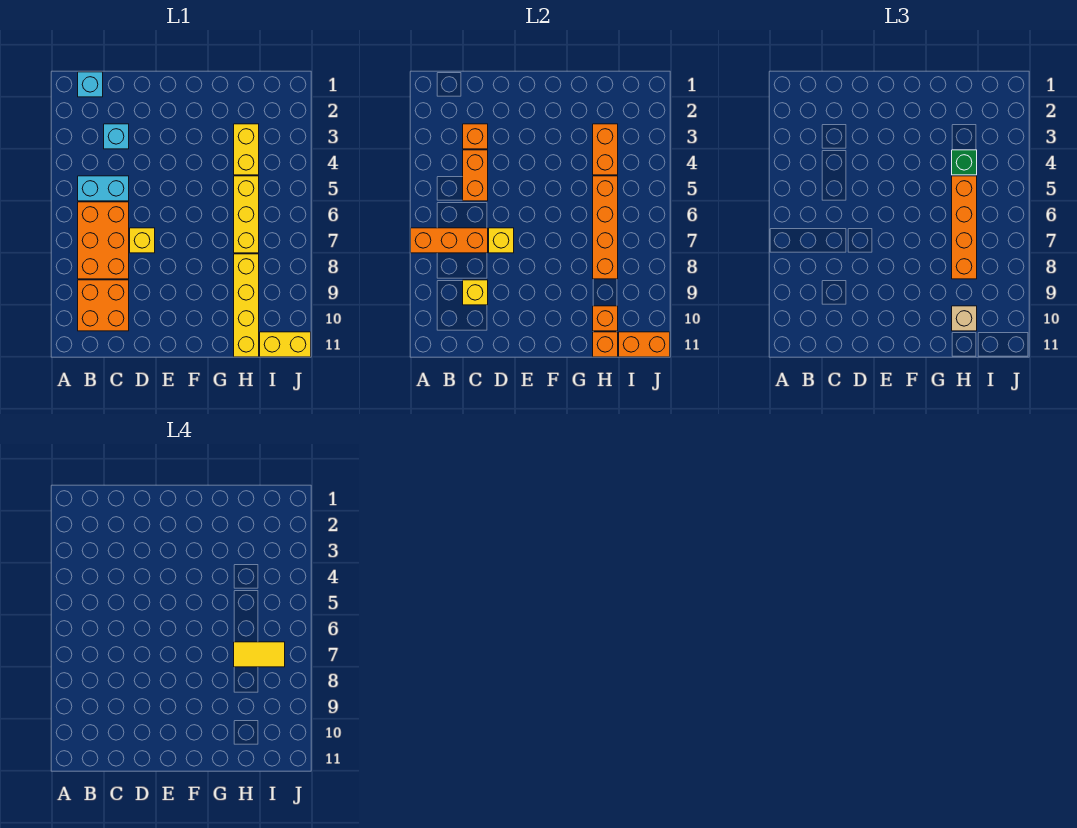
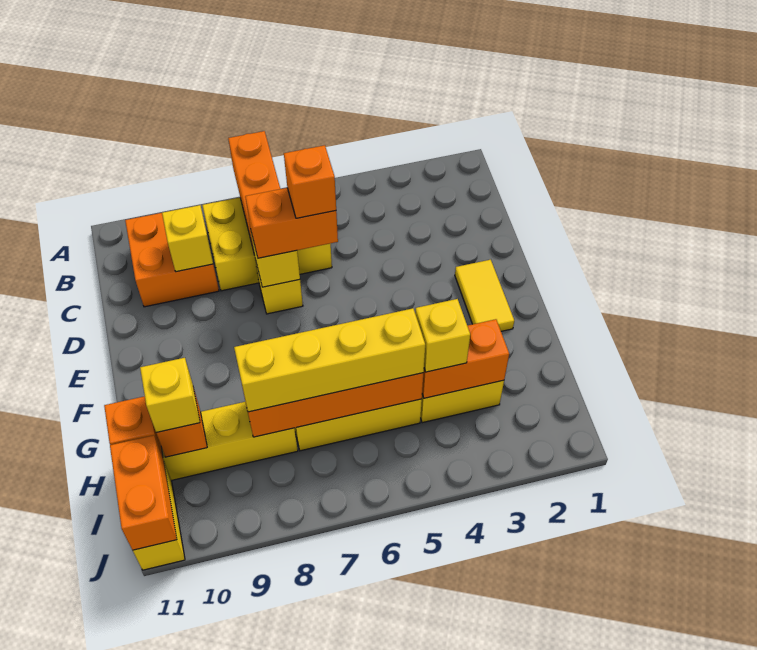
cyan brick B1 level 1 -> none
cyan brick B5:C5 level 1 -> none
orange brick B6:C8 level 1 -> yellow brick B6:C8 level 1
cyan brick C3 level 1 -> none
orange brick C3 level 2 -> orange brick D6 level 4
orange brick C4:C5 level 2 -> orange brick D6:D7 level 3
green brick H4 level 3 -> yellow brick H4 level 3
orange brick H5:H8 level 3 -> yellow brick H5:H8 level 3
yellow tile H7:I7 level 4 -> yellow tile E2:F2 level 1
tan brick H10 level 3 -> yellow brick H10 level 3

